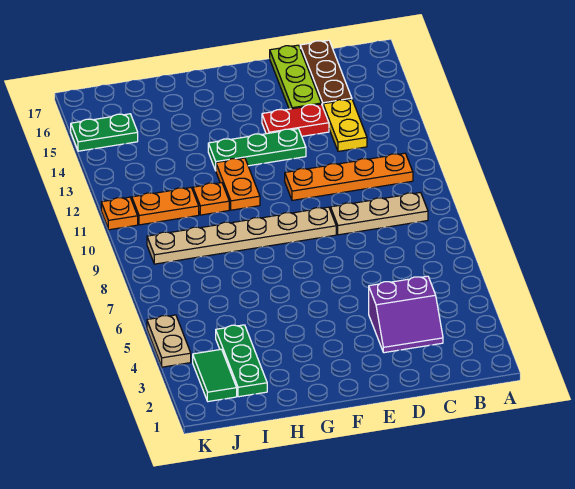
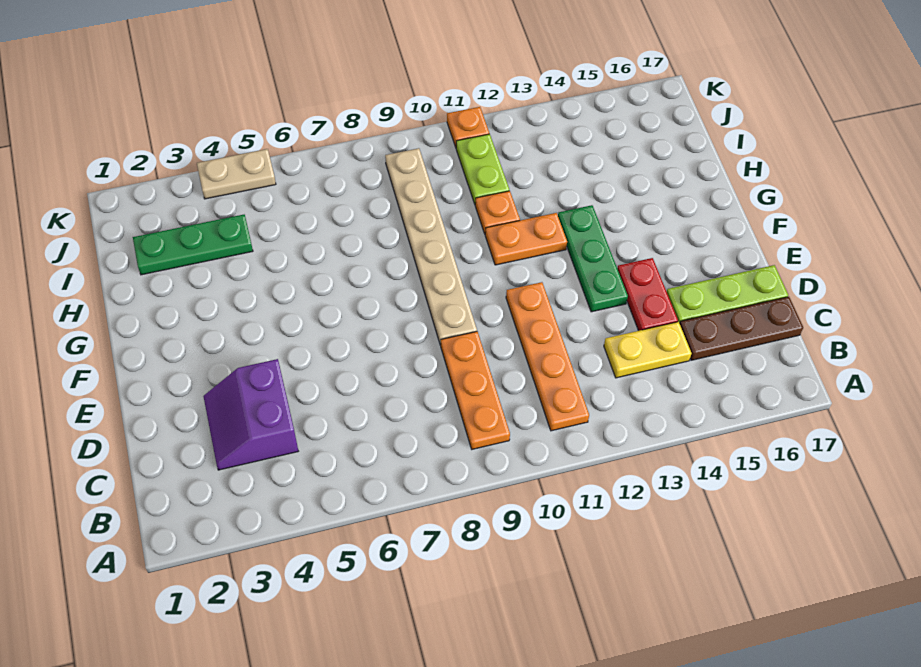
tan plate B9:D9 level 1 -> orange plate B9:D9 level 1
orange plate I11:J11 level 1 -> lime plate I11:J11 level 1
green tile J2:J3 level 1 -> none
green plate J15:K15 level 1 -> none

